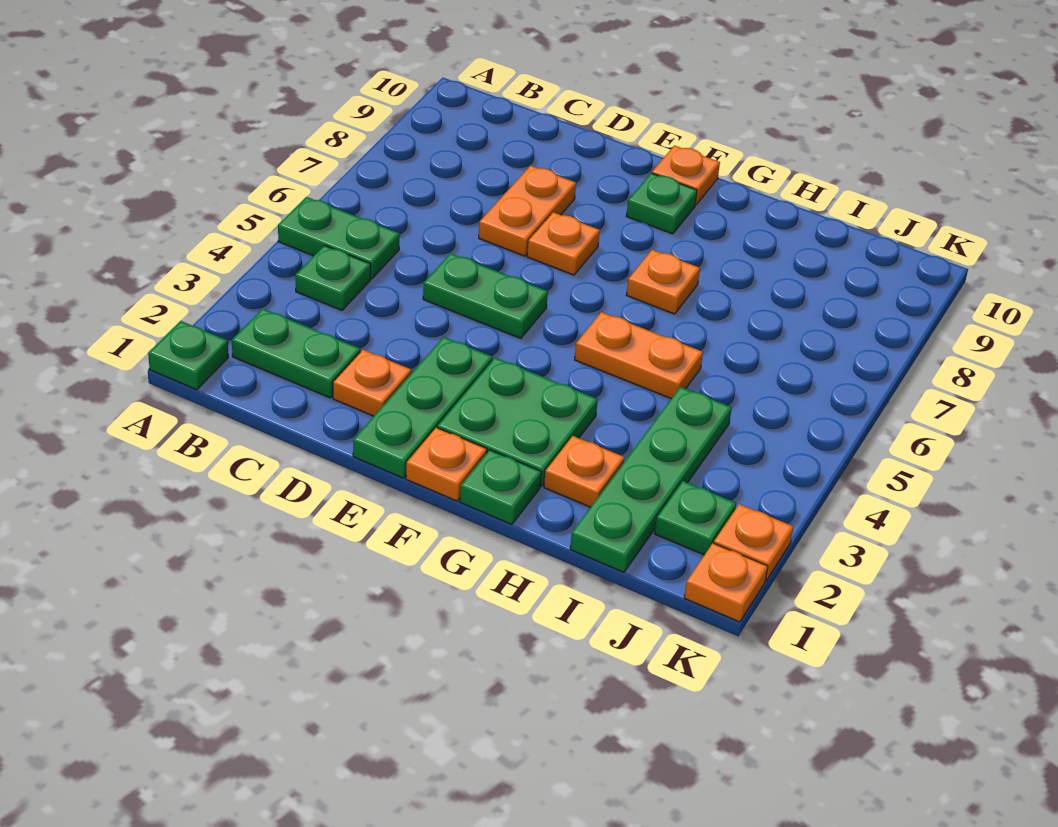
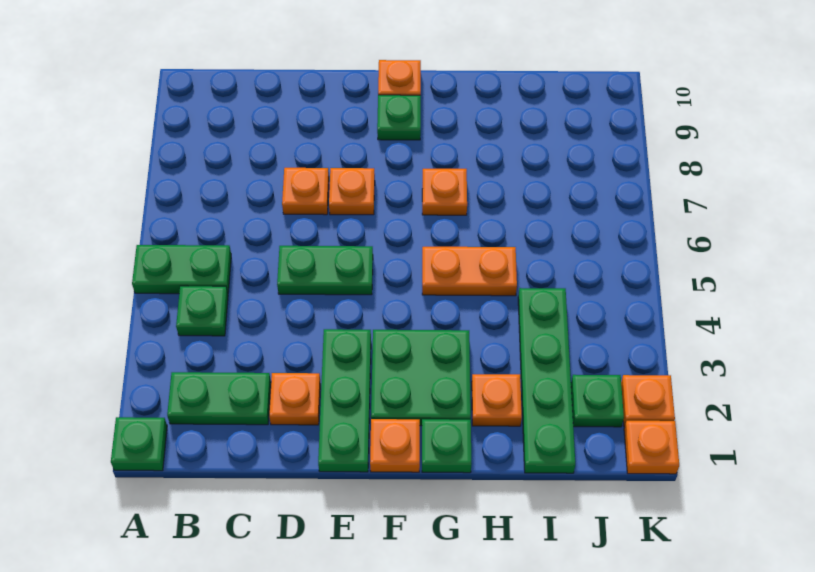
orange plate D7:D8 level 1 -> orange plate D7 level 1

